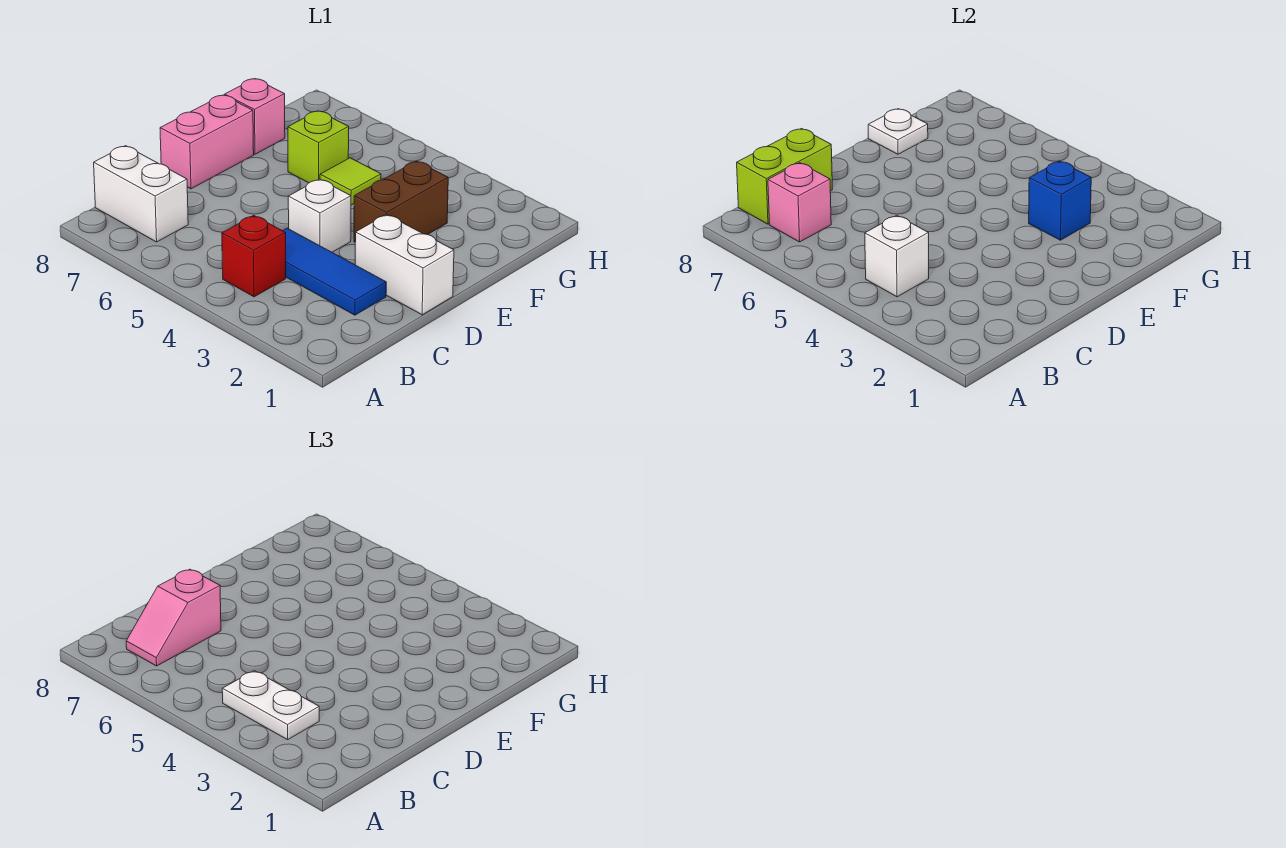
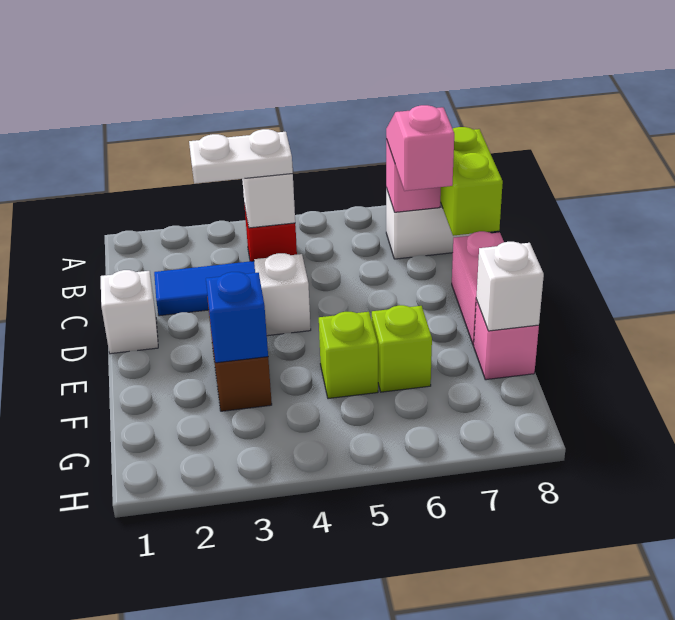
white brick D1:D2 level 1 -> white brick D1 level 1
lime tile F5 level 1 -> lime brick F5 level 1
white plate F8 level 2 -> white brick F8 level 2

